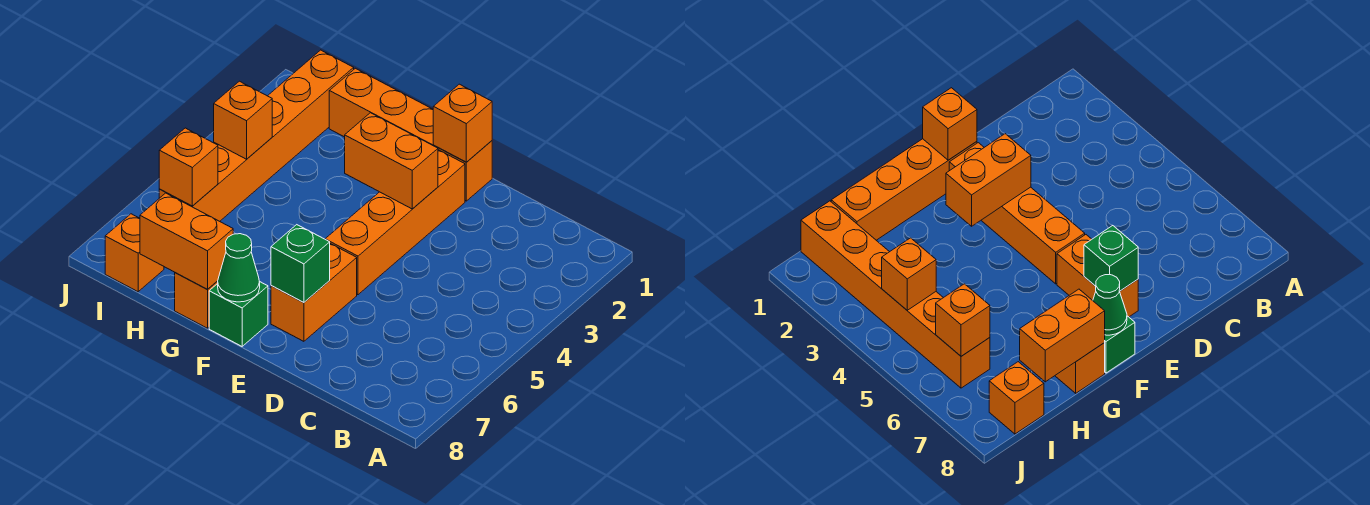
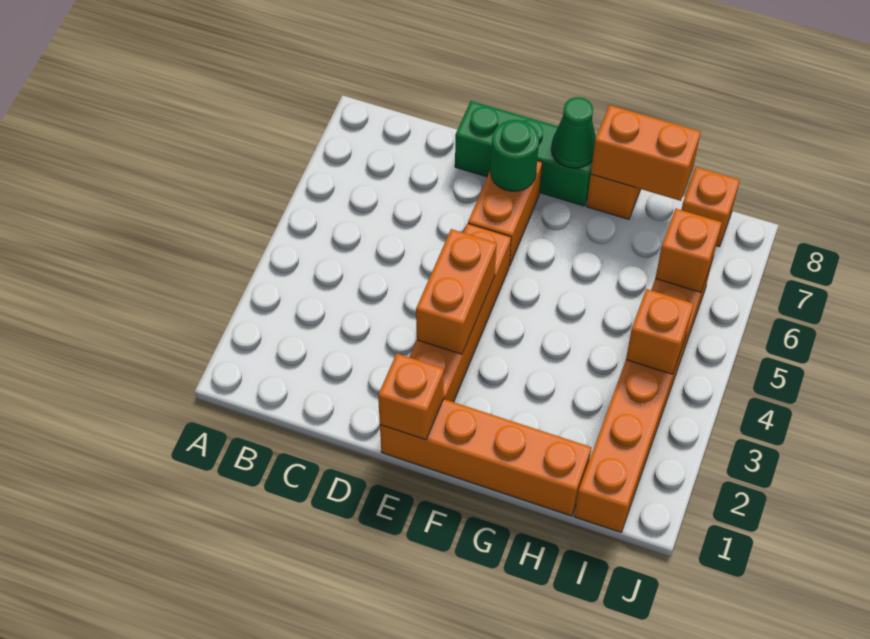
orange brick E3:F3 level 2 -> orange brick E3:E4 level 2
green brick E7 level 2 -> green round brick E7 level 2
green brick F8 level 1 -> green brick D8:F8 level 1

